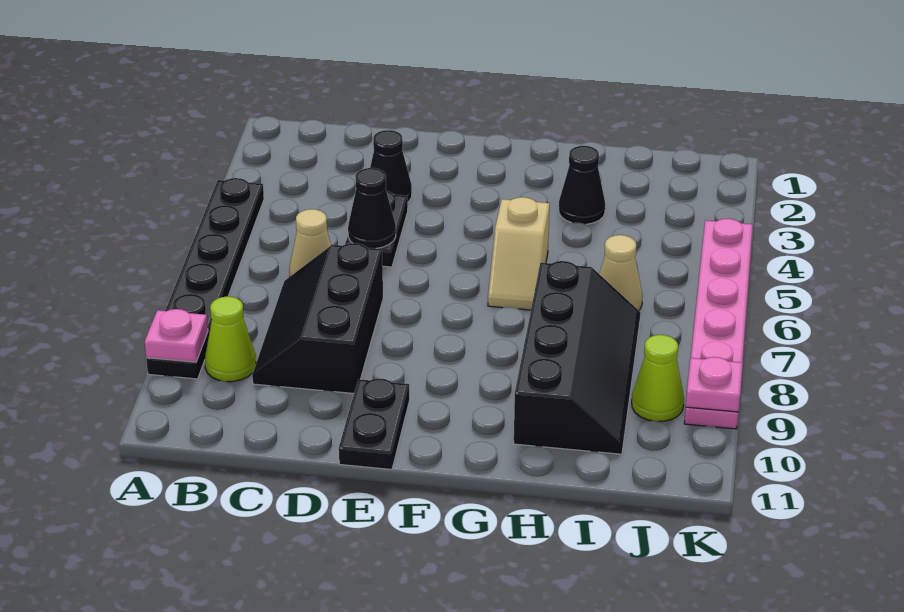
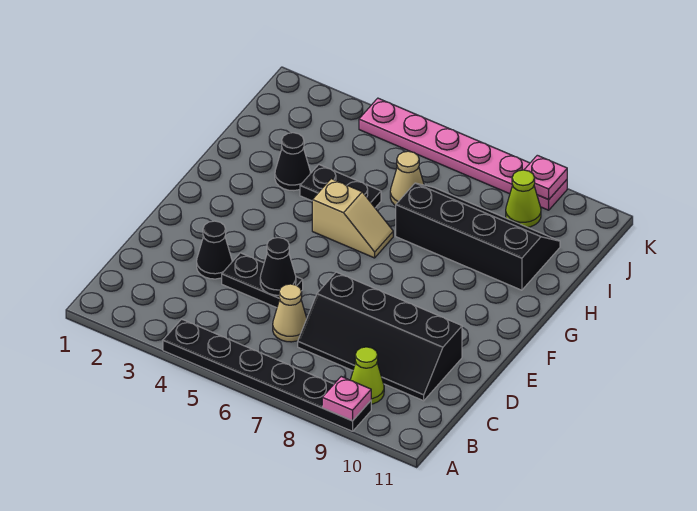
black slope C7:D9 level 1 top D -> black slope C7:D10 level 1 top D
black plate E10:E11 level 1 -> black plate H4:H5 level 1

